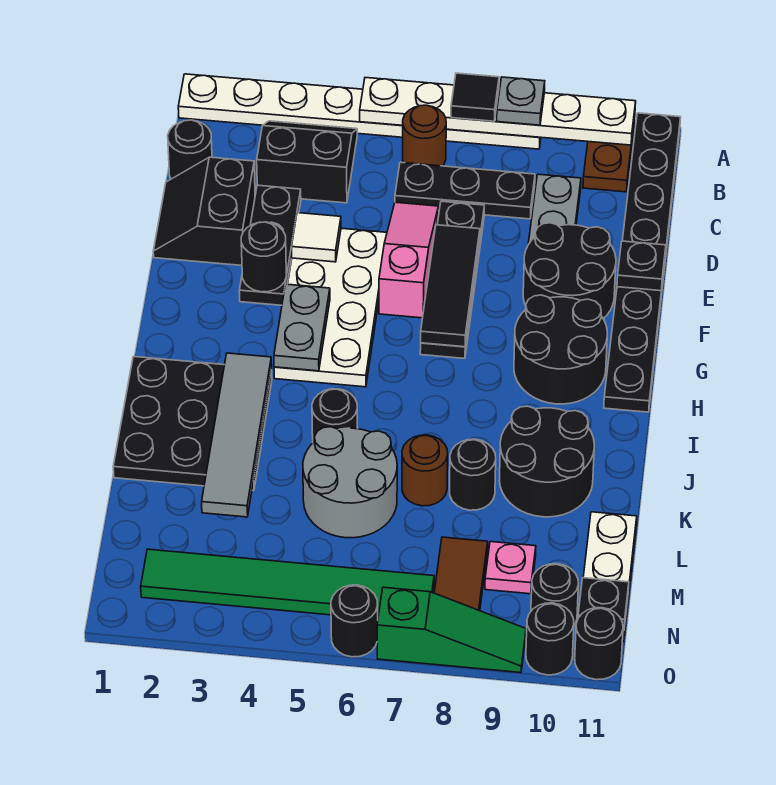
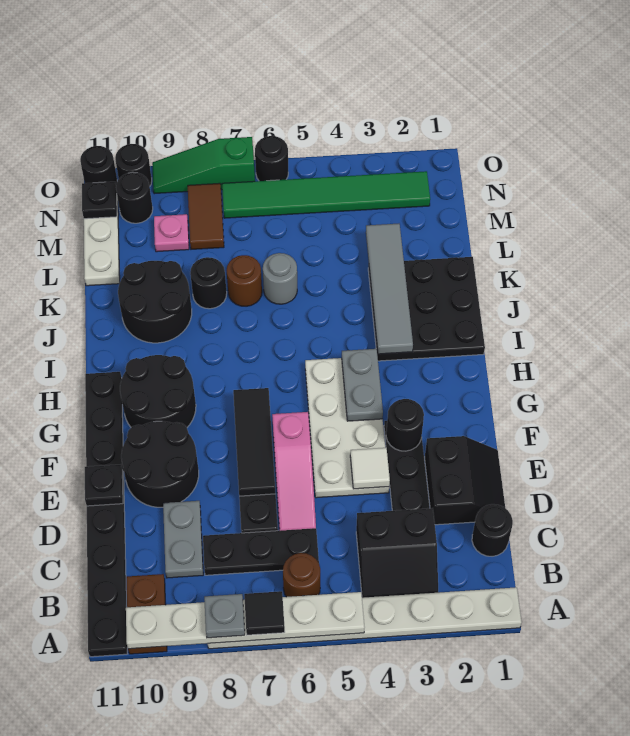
black round brick J5 level 1 -> none
grey round brick K5:L6 level 1 -> grey round brick K6 level 1

